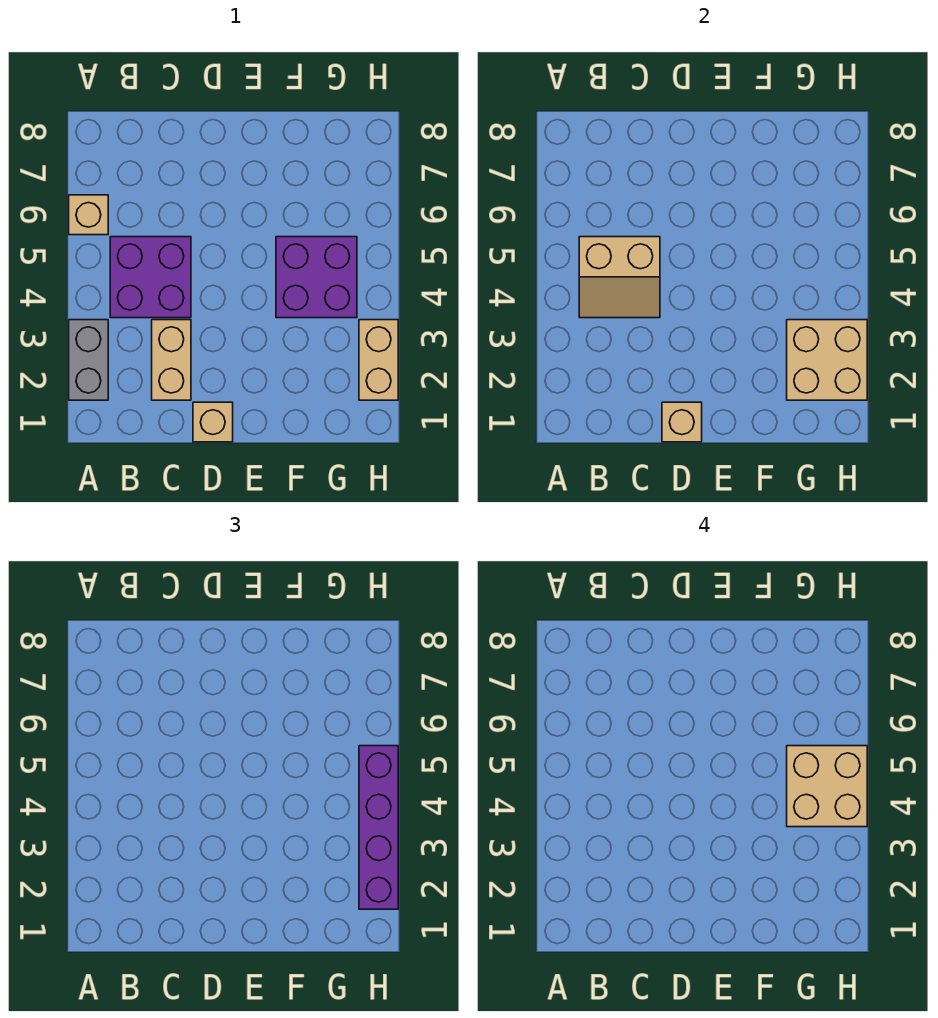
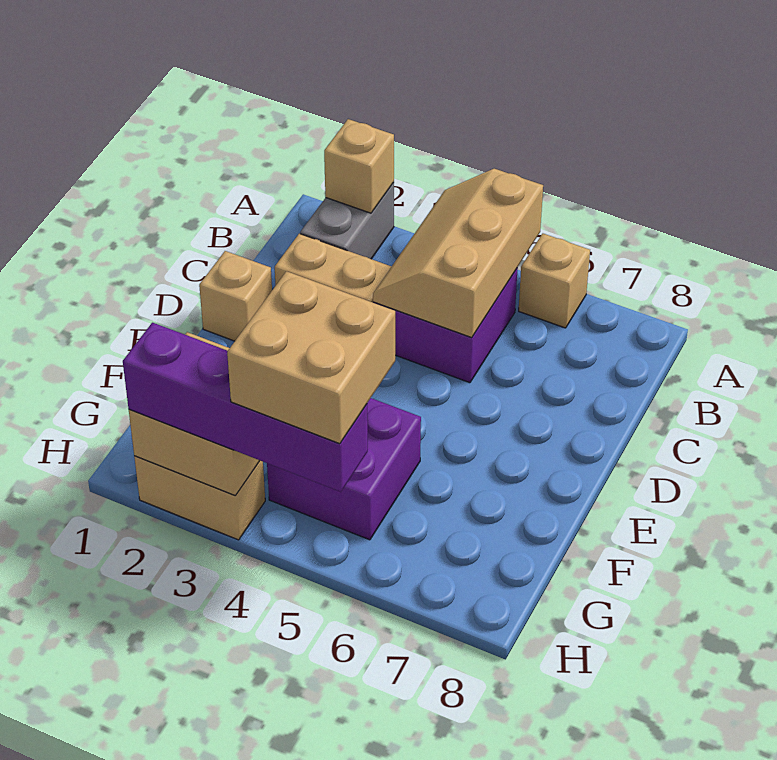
grey brick A2:A3 level 1 -> grey brick A2:B2 level 1
tan slope B4:C5 level 2 top 5 -> tan slope A4:C5 level 2 top 5
tan brick D1 level 2 -> tan brick A2 level 2

